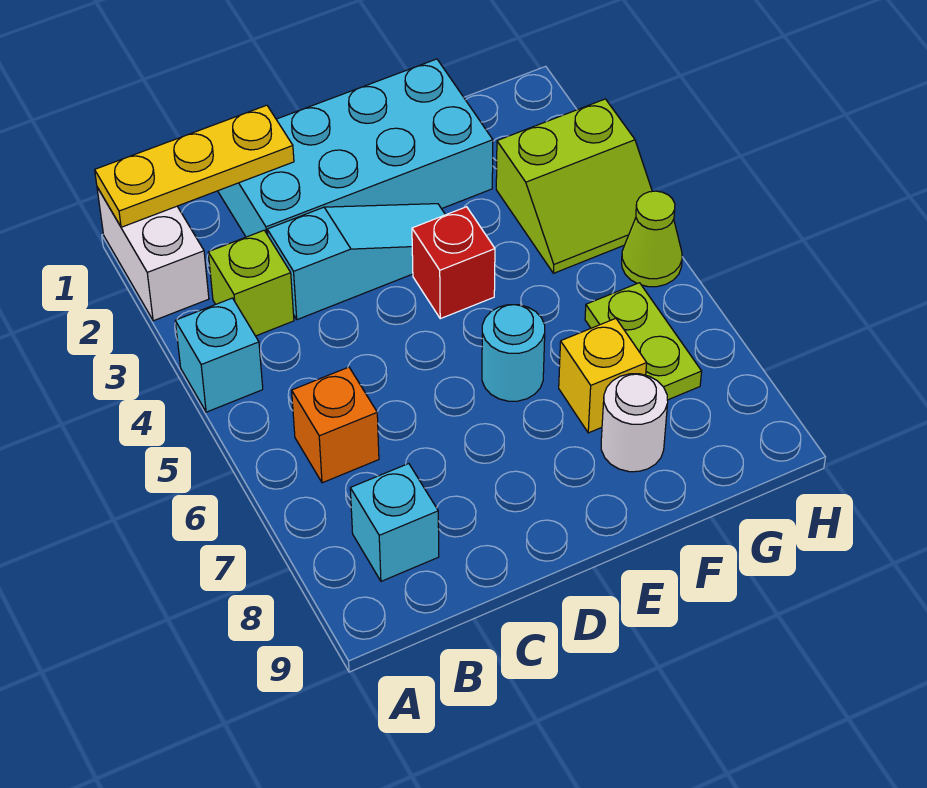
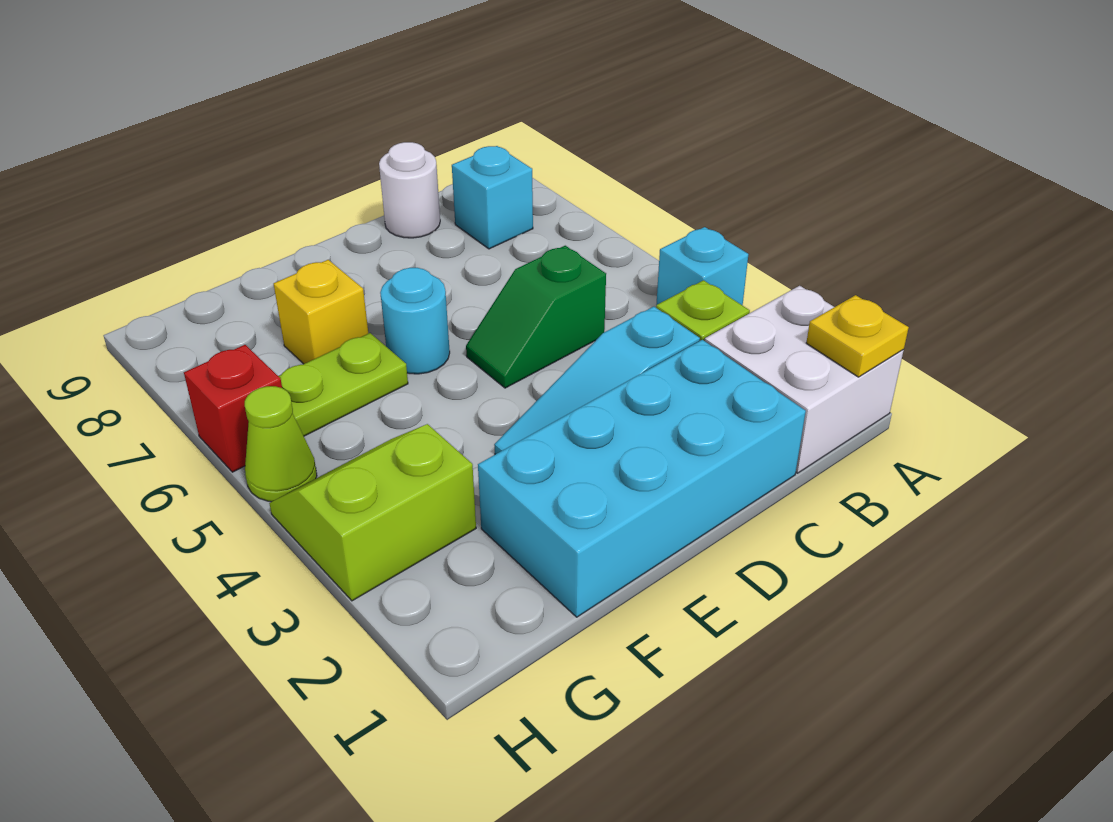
white brick A1:A2 level 1 -> white brick A1:B2 level 1
yellow plate A1:C1 level 2 -> yellow plate A1 level 2
orange brick B6 level 1 -> none
none -> green slope C5:D5 level 1 top C
red brick E4 level 1 -> red brick H6 level 1
white round brick F8 level 1 -> white round brick C9 level 1
lime plate G6:G7 level 1 -> lime plate F6:G6 level 1

